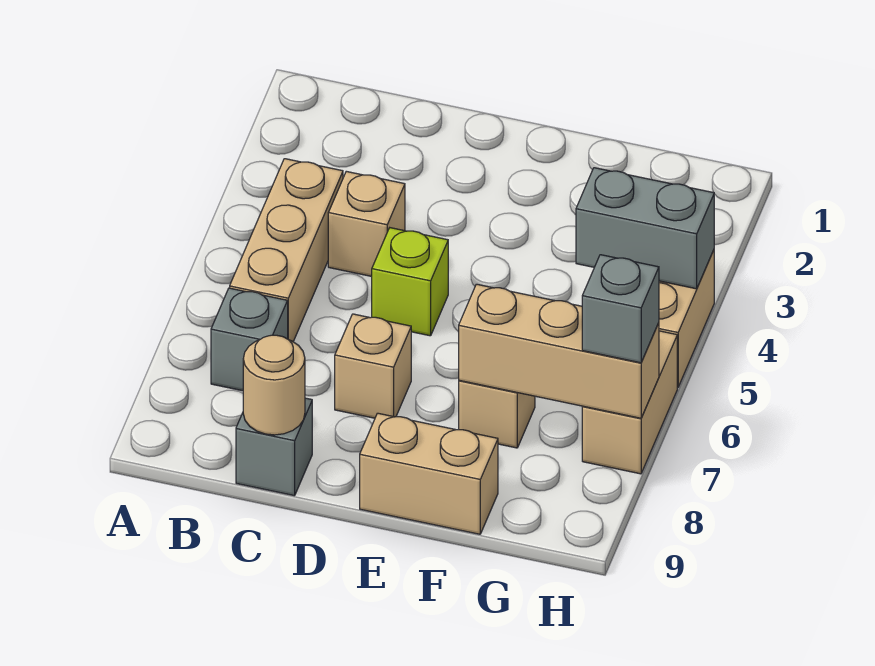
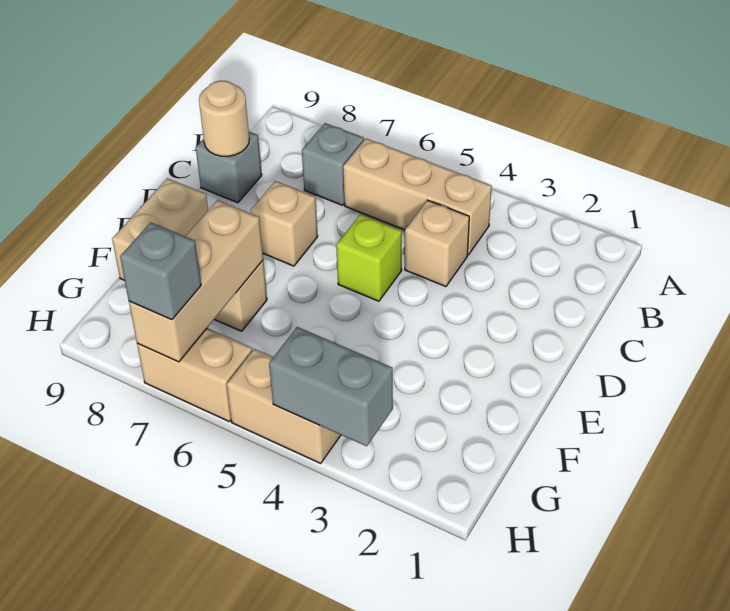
grey brick G4:H4 level 2 -> grey brick H3:H4 level 2

